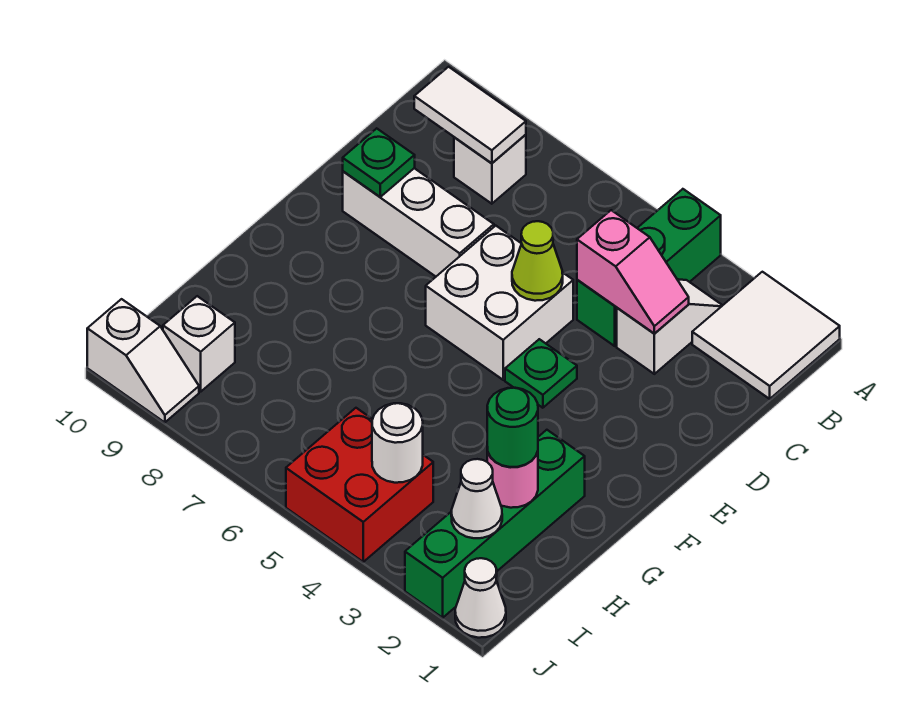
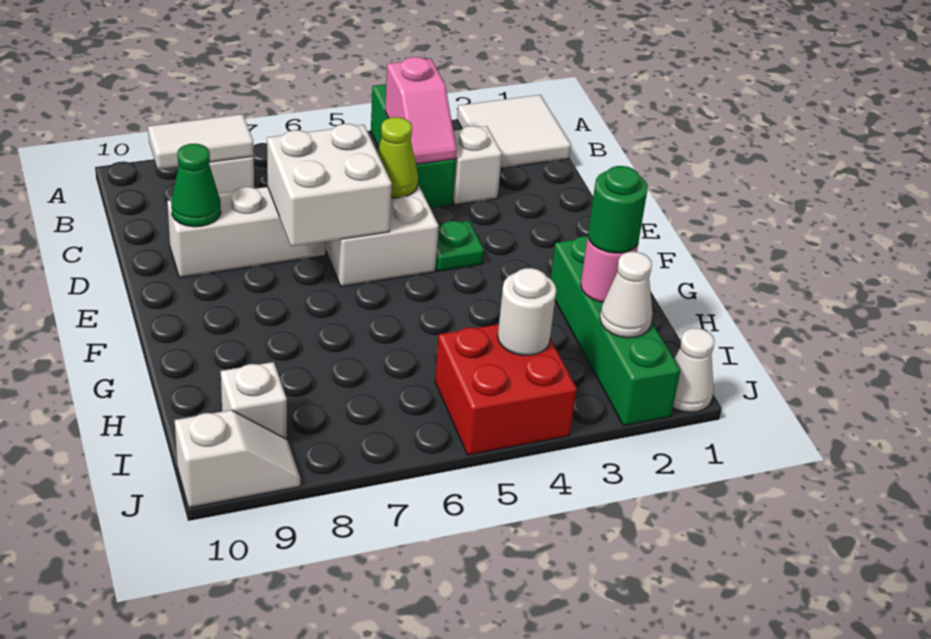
pink slope C3:C4 level 2 top 4 -> pink slope B4:C4 level 2 top B
none -> white brick D6:E7 level 2
green plate D9 level 2 -> green cone D9 level 2

